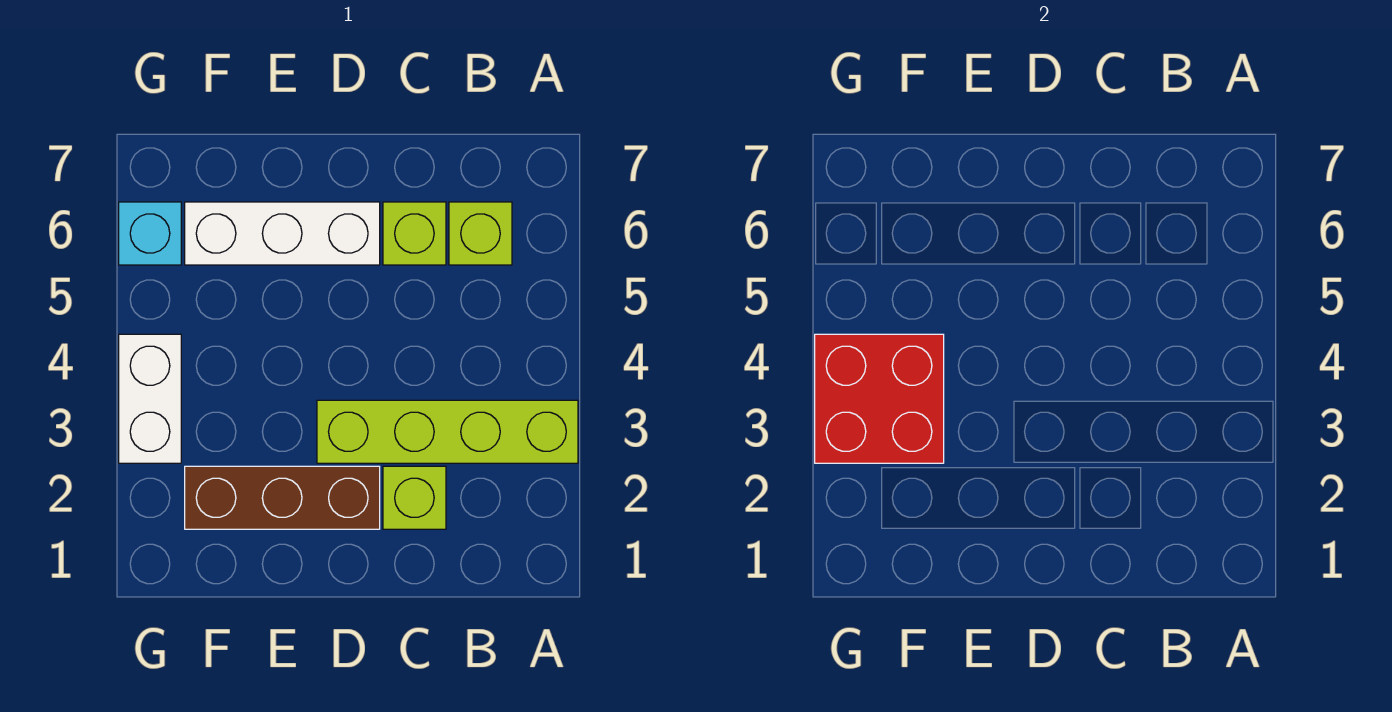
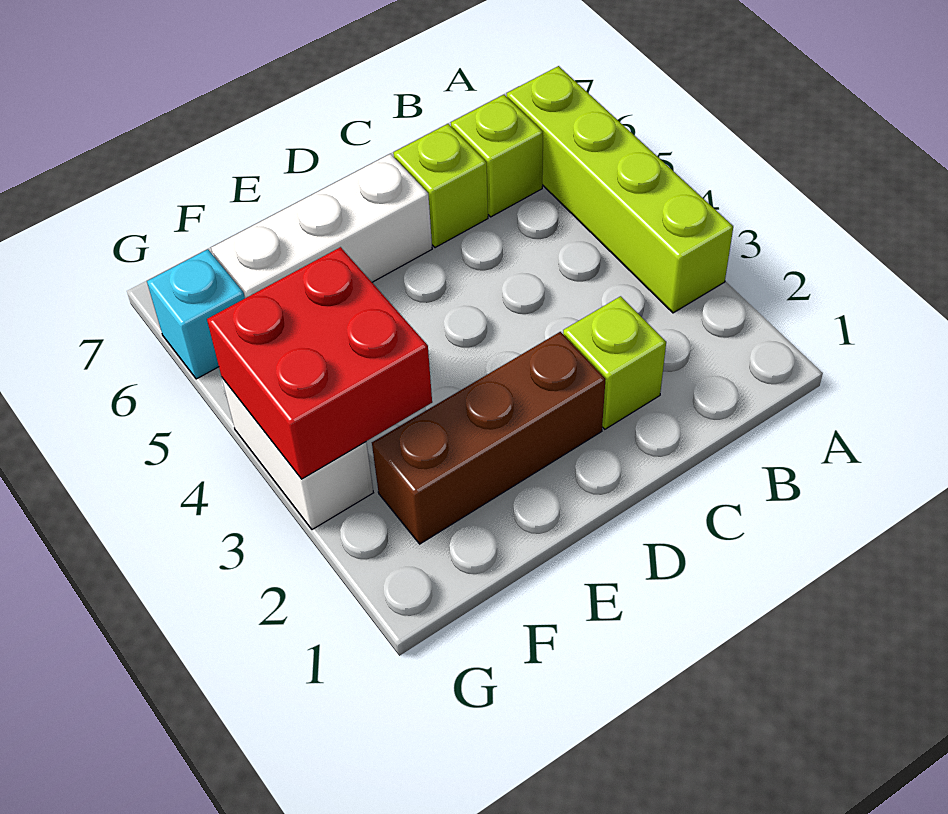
lime brick A3:D3 level 1 -> lime brick A3:A6 level 1

